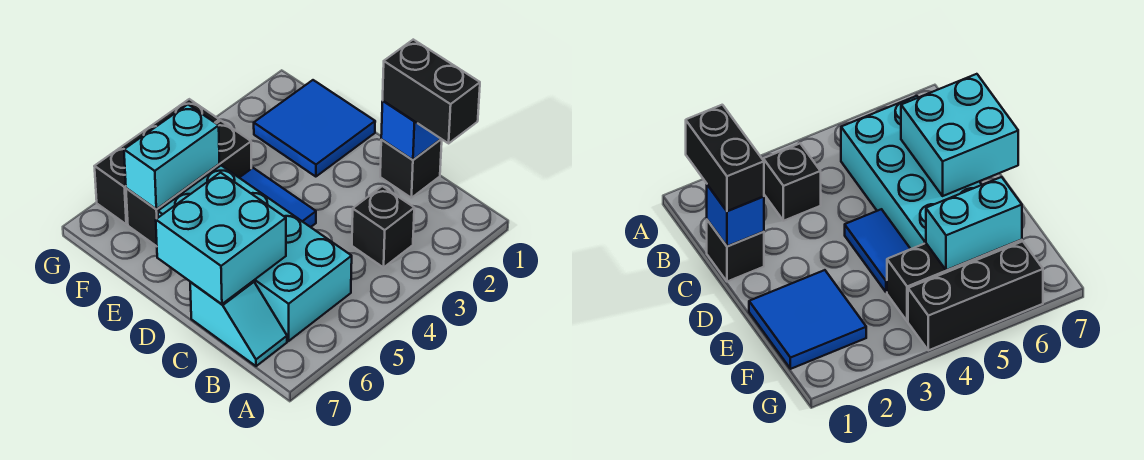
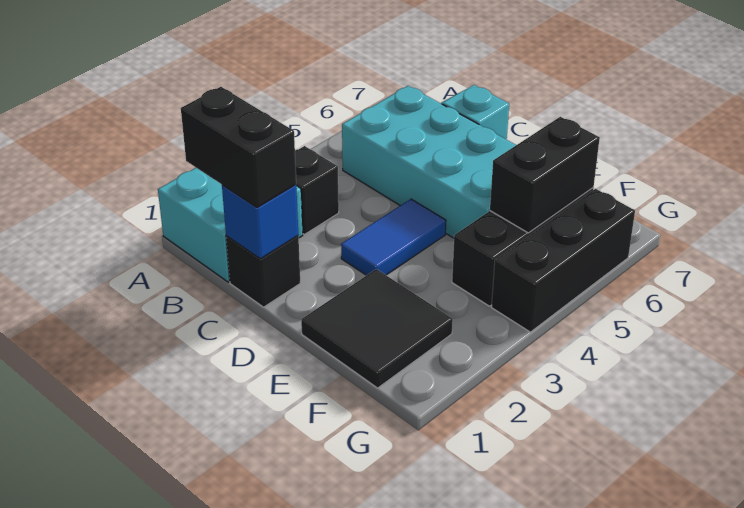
cyan brick C6:D7 level 2 -> cyan brick A1:B2 level 1
blue tile D4:E4 level 1 -> blue tile D3:D4 level 1
blue tile E1:F2 level 1 -> black tile E1:F2 level 1
cyan brick F5:F6 level 2 -> black brick F5:F6 level 2

